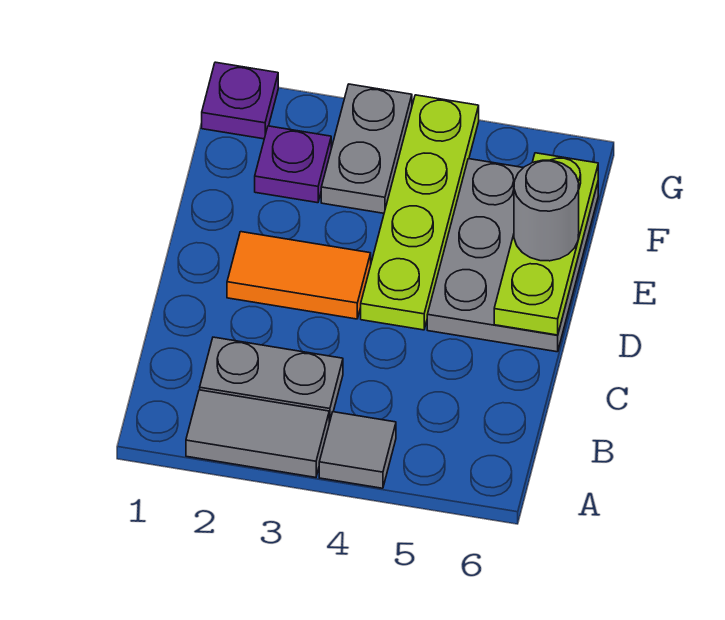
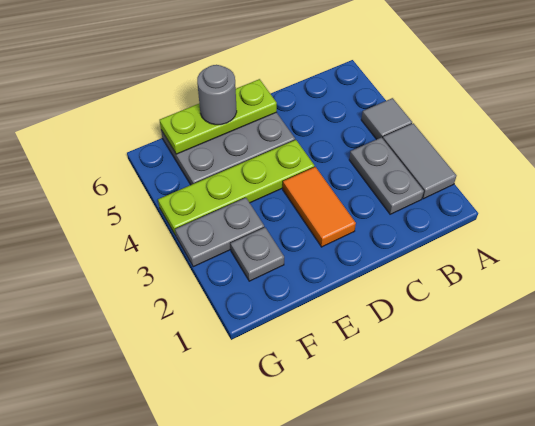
purple plate F2 level 1 -> grey plate F2 level 1
purple plate G1 level 1 -> none

